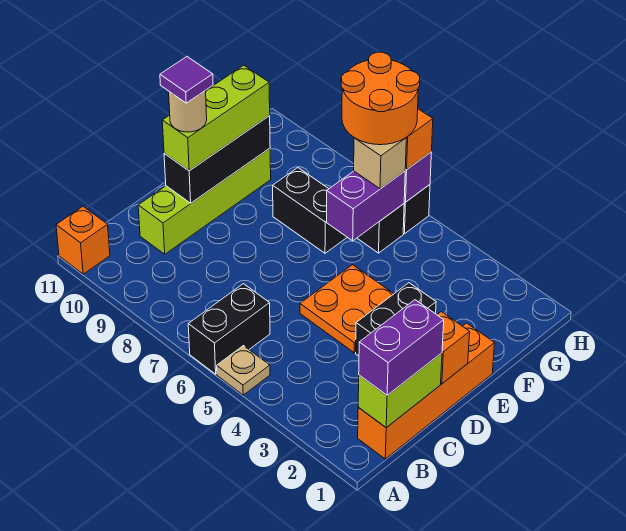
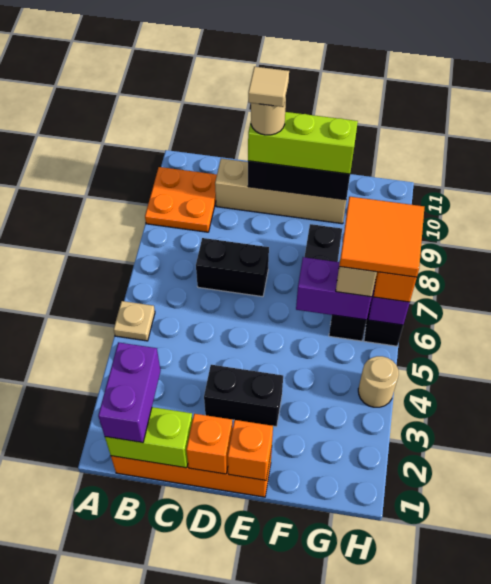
black brick A6:B6 level 1 -> black brick C7:D7 level 1
orange brick A11 level 1 -> orange brick E1 level 2
purple brick B1:C1 level 3 -> purple brick B1:B2 level 3
lime brick C10:F10 level 1 -> tan brick C10:F10 level 1
orange plate D4:E5 level 1 -> orange plate A9:B10 level 1
purple tile D10 level 5 -> tan tile D10 level 5
orange round brick G6:H7 level 4 -> orange tile G6:H7 level 4
none -> tan round brick H4 level 1

